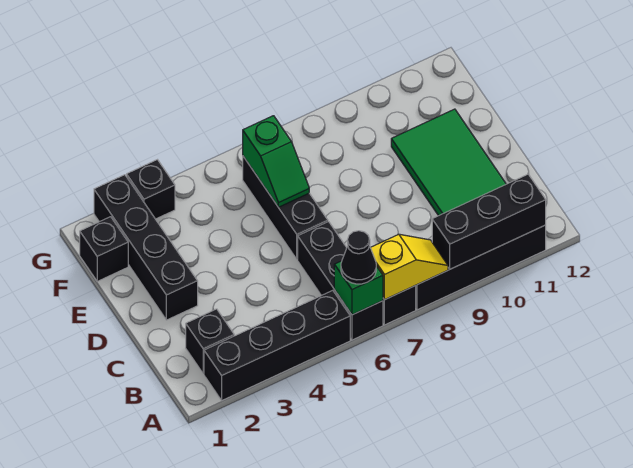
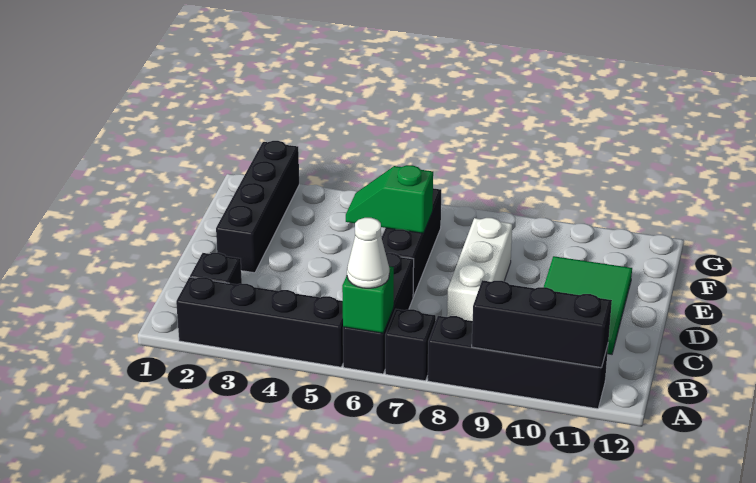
black cone A6 level 3 -> white cone A6 level 3
yellow slope A7:A8 level 2 top 7 -> none
none -> white brick C8:E8 level 1
green slope E6:F6 level 2 top F -> green slope E5:E6 level 2 top 6
black brick F1 level 1 -> none
black brick G3 level 1 -> none

